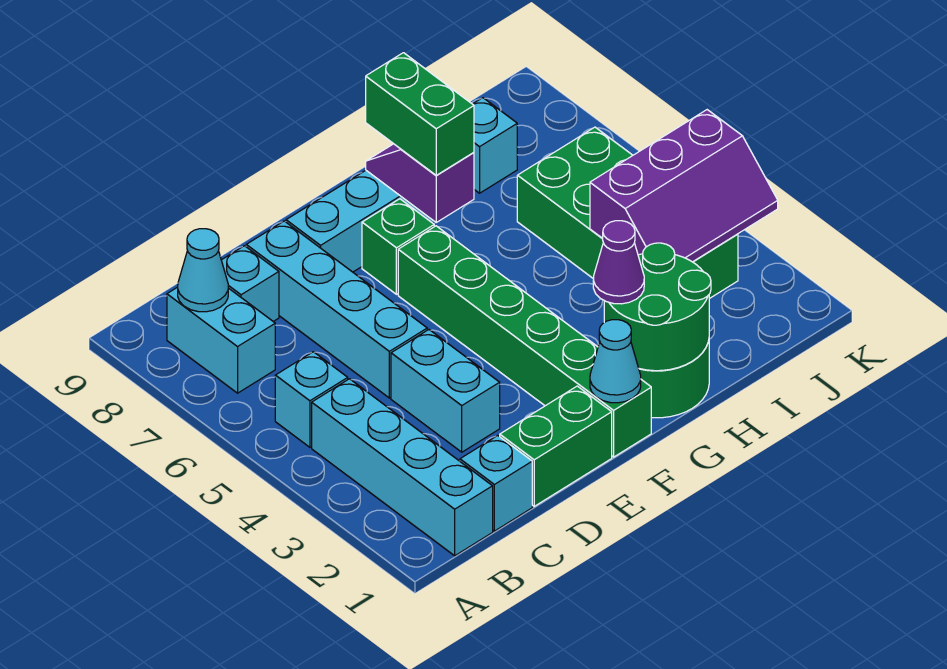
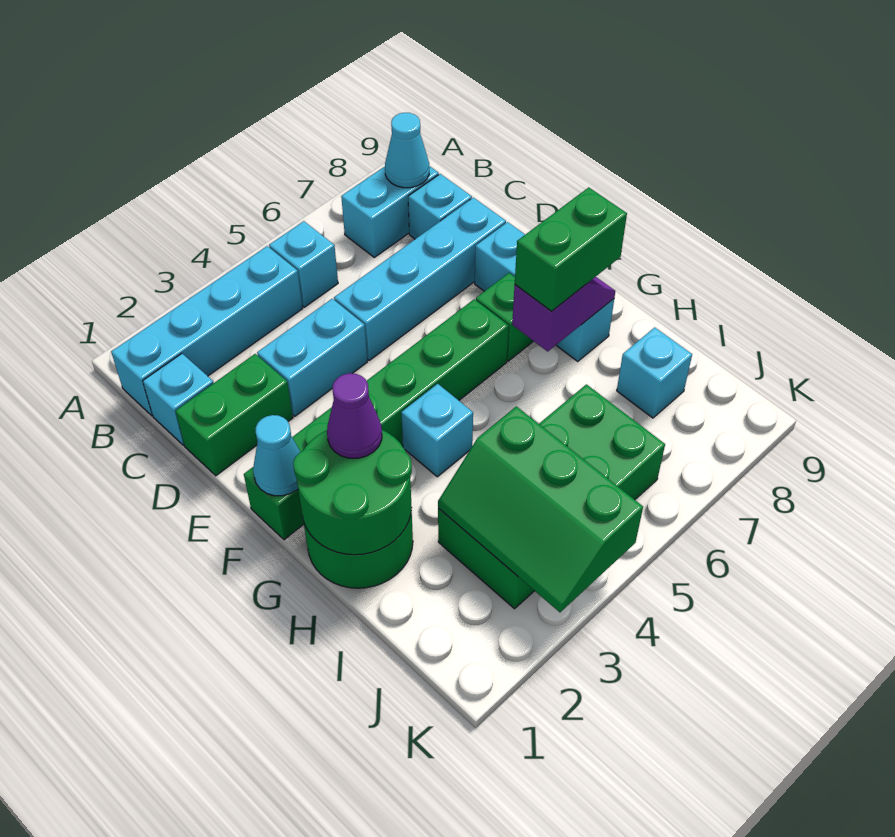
green brick D1:E1 level 1 -> green brick D1:D2 level 1
none -> cyan brick G4 level 1
purple slope I3:K4 level 2 top 4 -> green slope I3:K4 level 2 top 4

